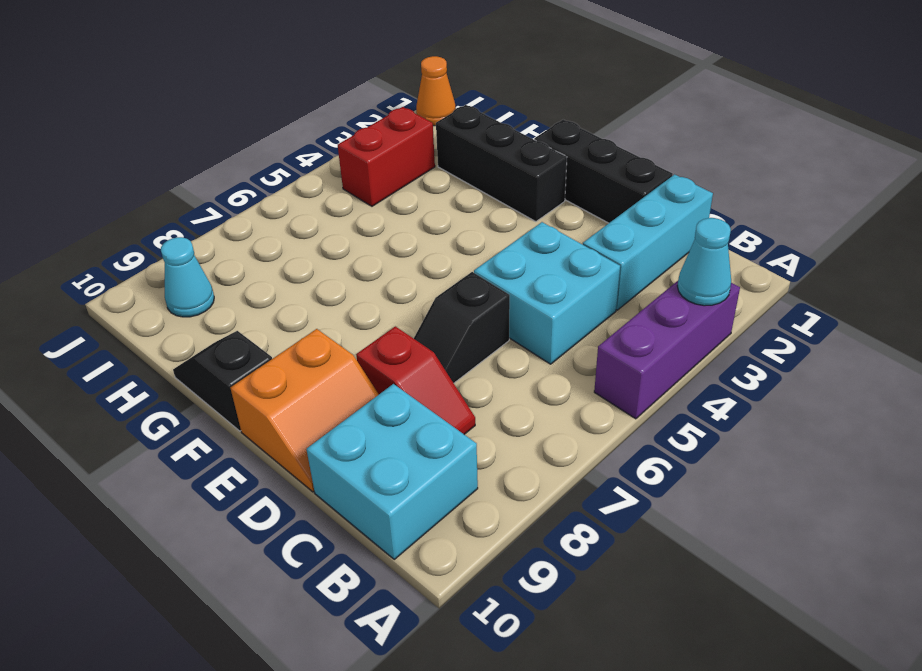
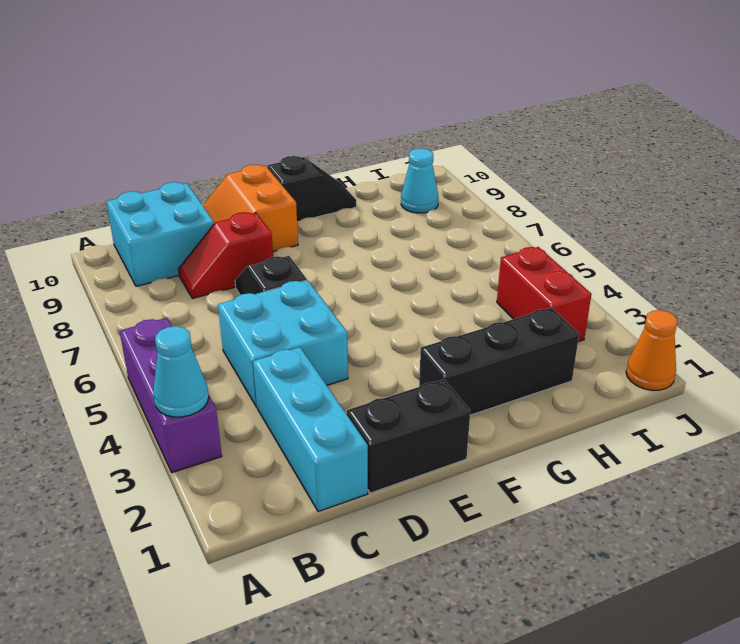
black brick D1:F1 level 1 -> black brick D1:E1 level 1

